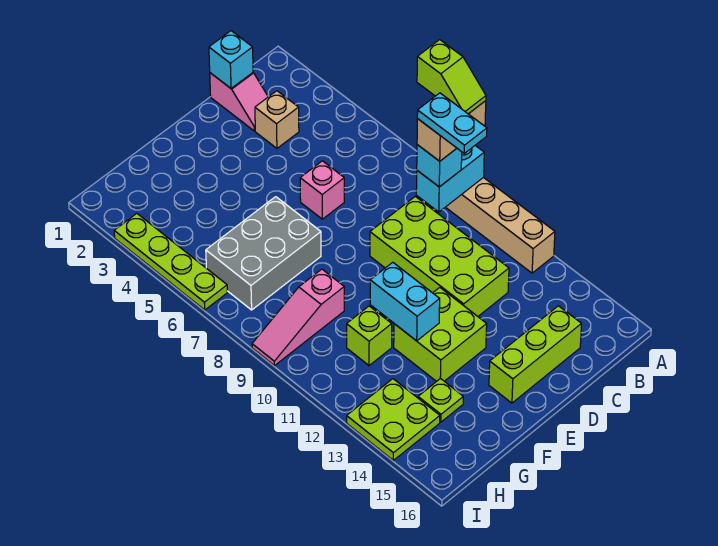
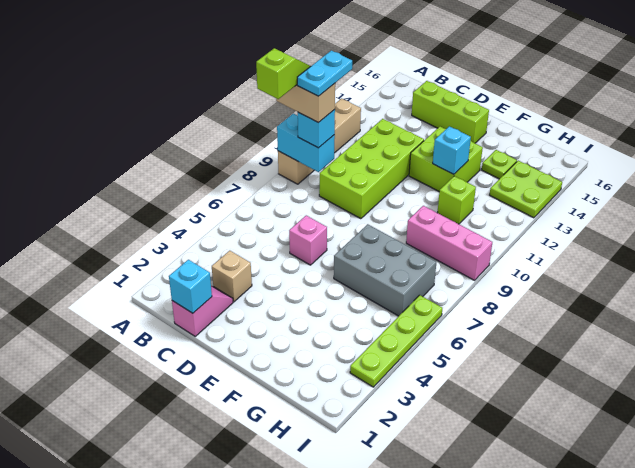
cyan brick F11:F12 level 2 -> cyan brick F12 level 2
pink slope G9:I9 level 1 top G -> pink brick G9:I9 level 1

